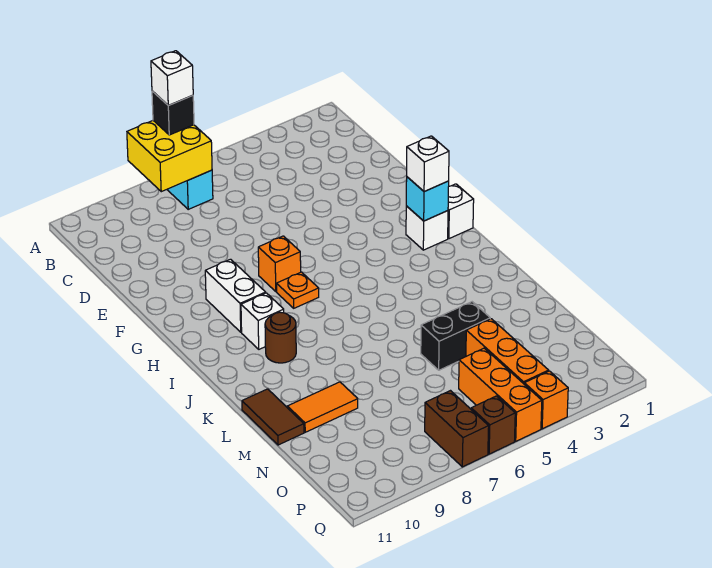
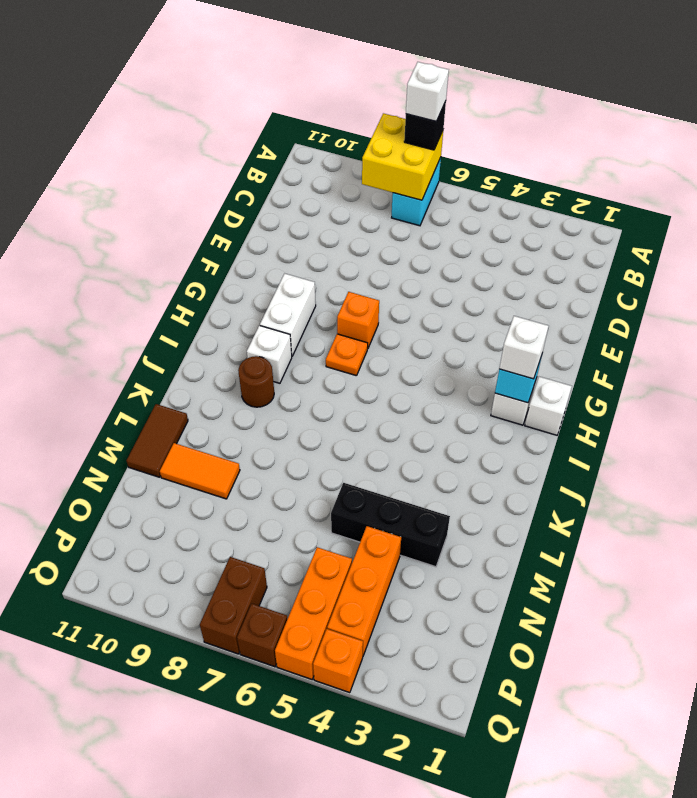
black brick M4:M5 level 1 -> black brick M3:M5 level 1

